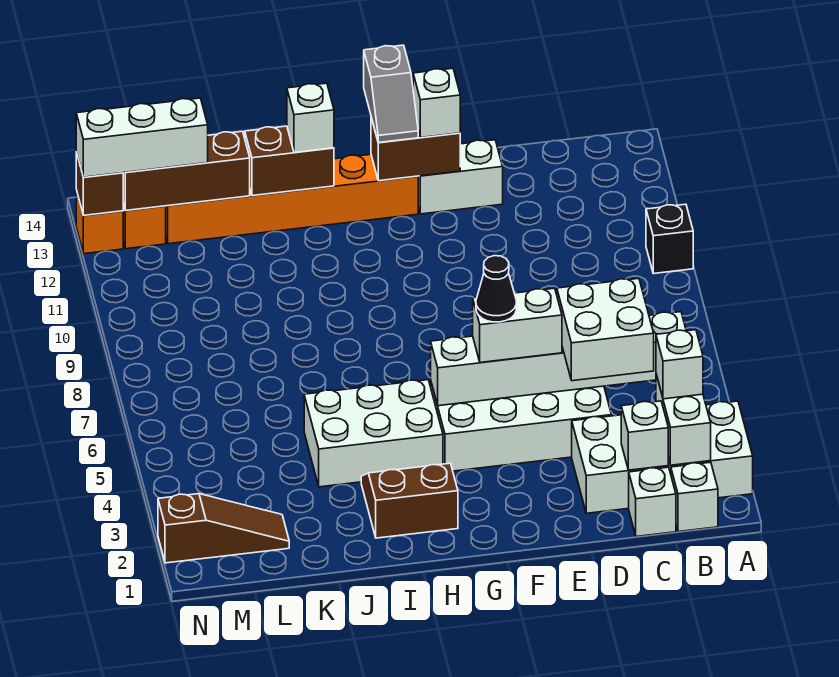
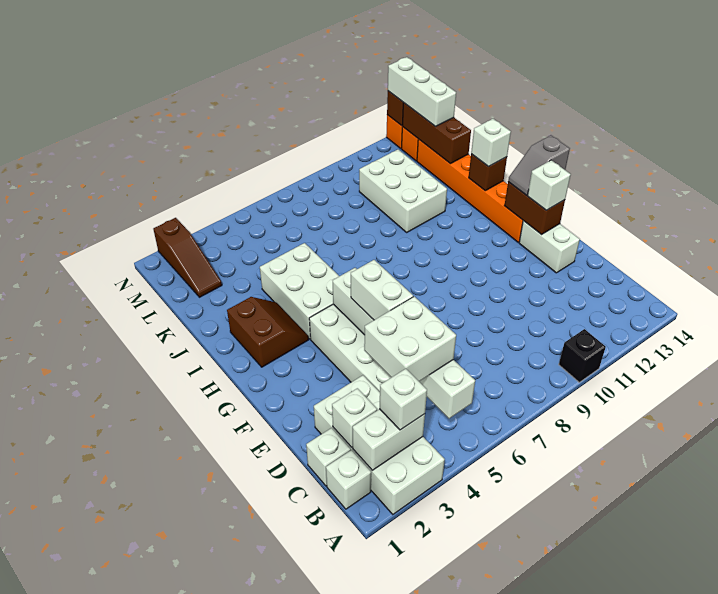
black cone F5 level 4 -> none
brown brick I13:J13 level 2 -> brown brick I13 level 2
none -> white brick J10:L11 level 1

